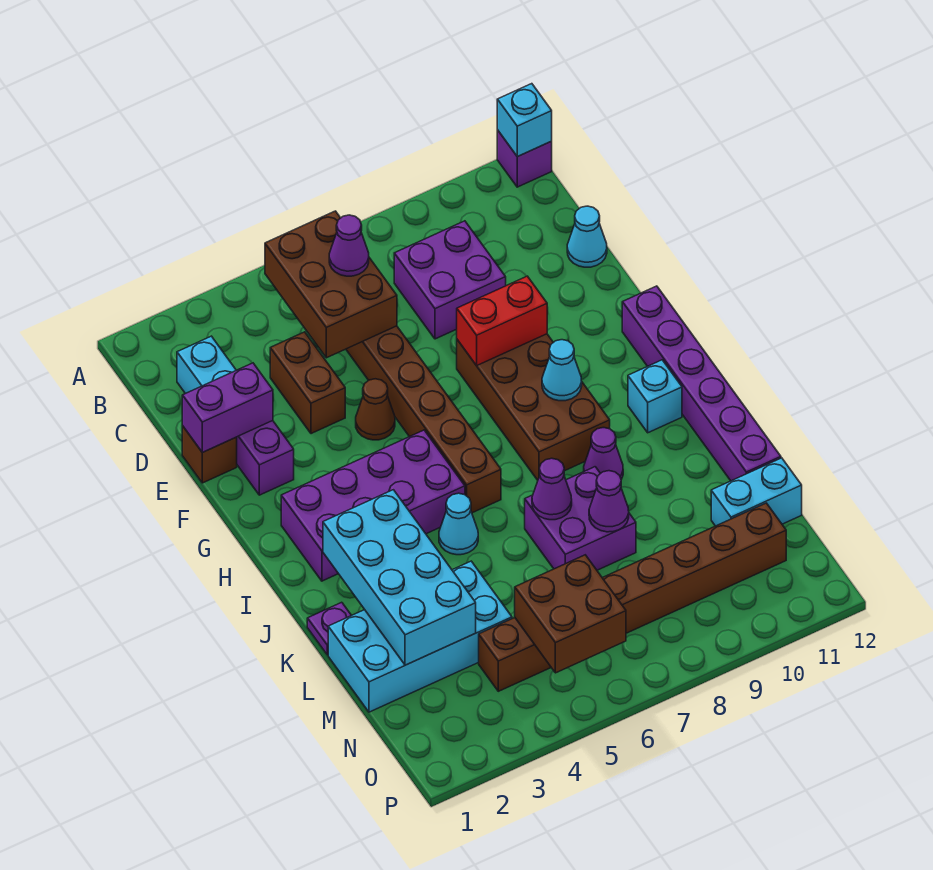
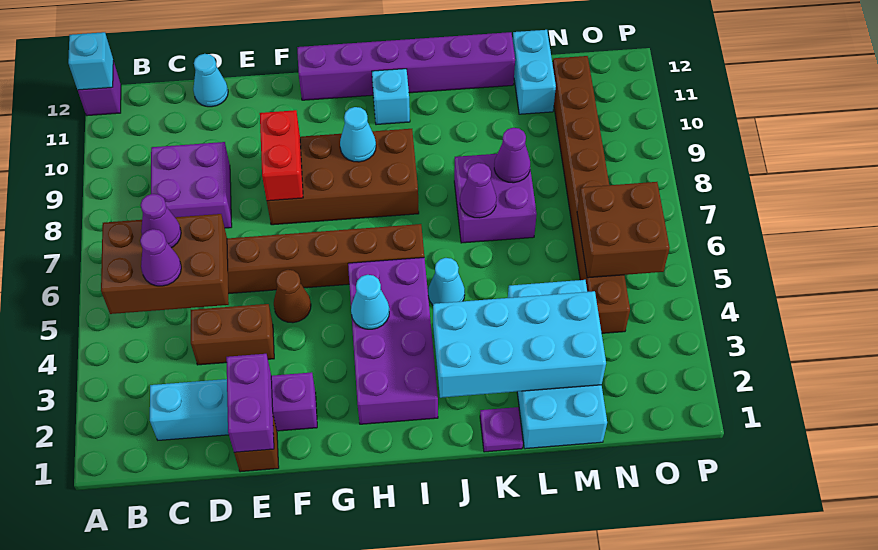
none -> cyan cone H4 level 2
purple cone J9 level 1 -> purple cone C5 level 3

